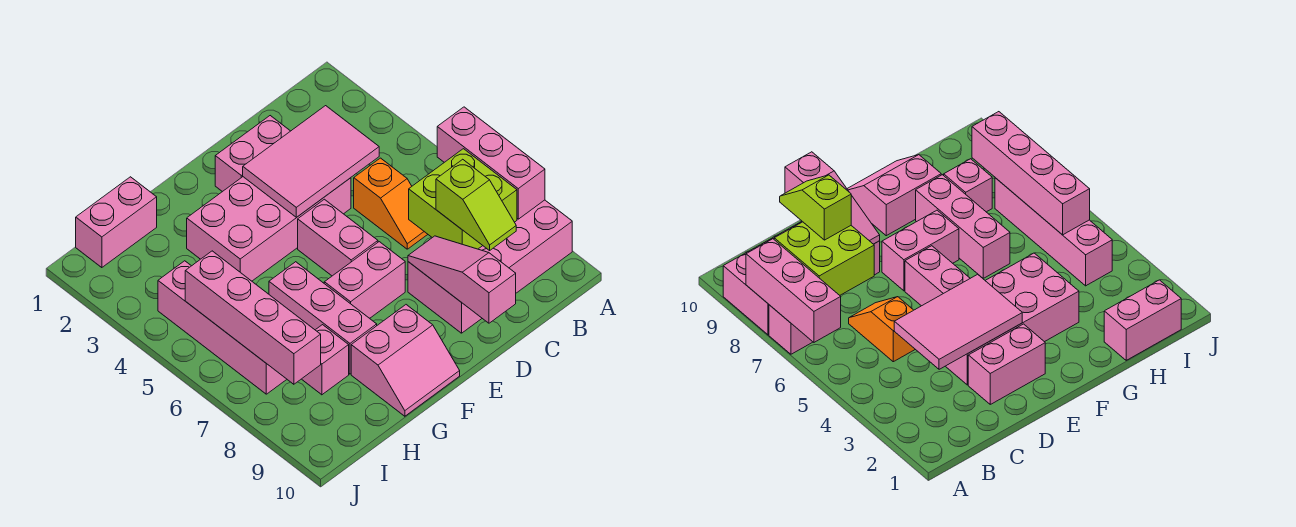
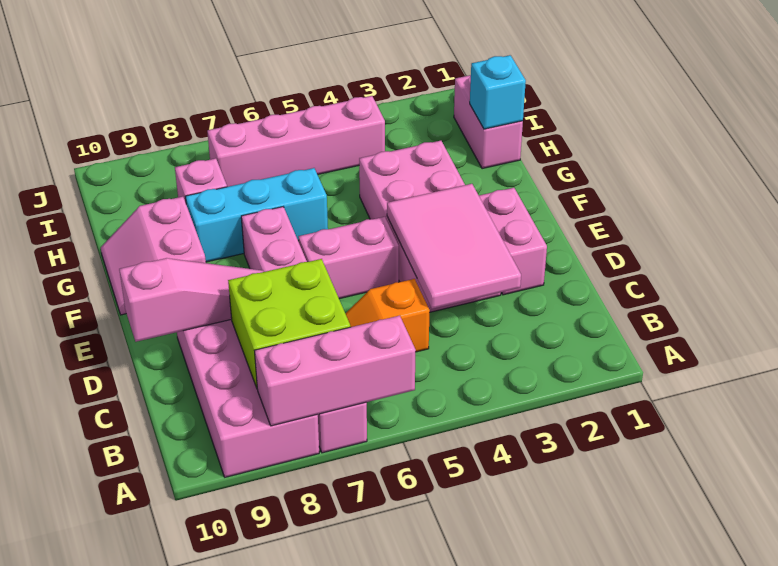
lime slope C8:C9 level 3 top 8 -> none
pink brick G6:G8 level 1 -> cyan brick G6:G8 level 1
none -> cyan brick H1 level 2
pink brick I5:I8 level 2 -> none

